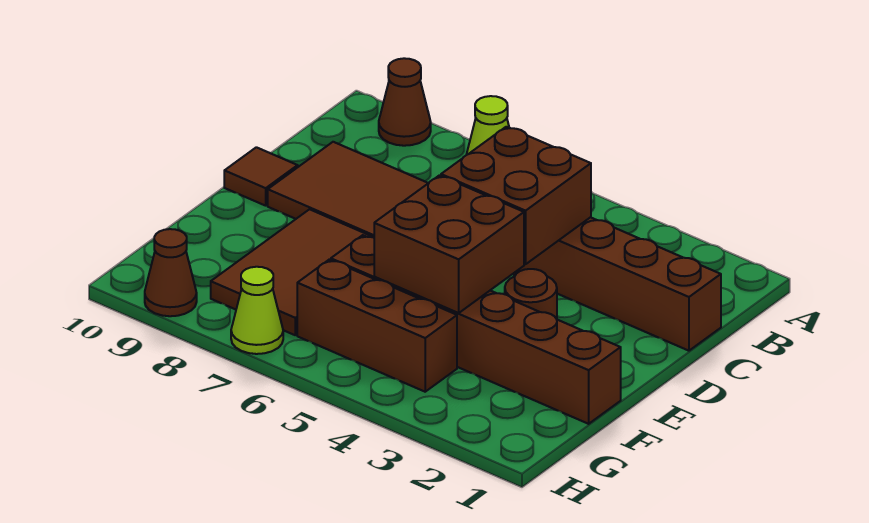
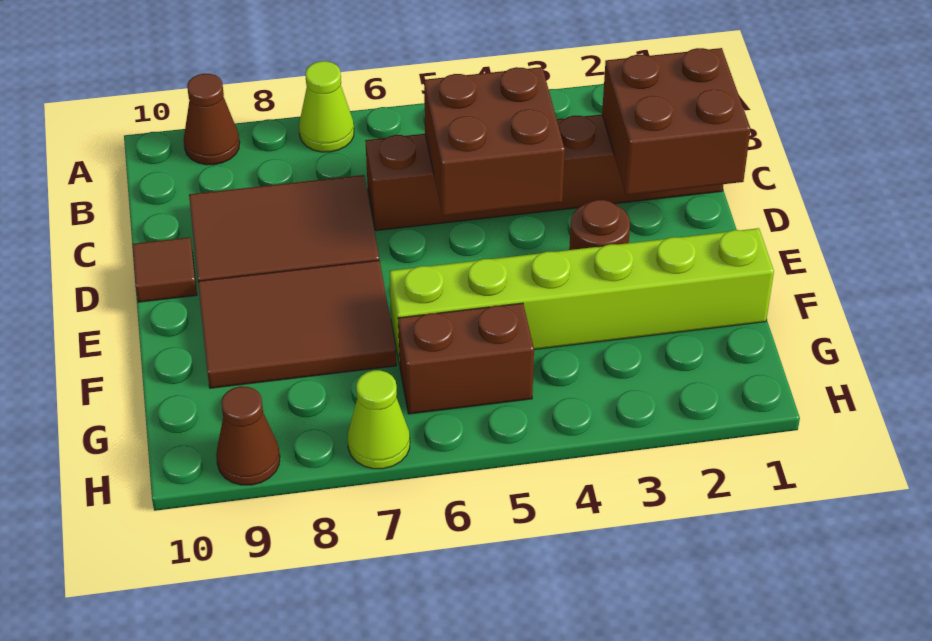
brown brick E4:F5 level 2 -> brown brick C1:D2 level 2
brown tile E7:G8 level 1 -> brown tile E7:F9 level 1
brown brick F1:F6 level 1 -> lime brick F1:F6 level 1
brown brick G4:G6 level 1 -> brown brick G5:G6 level 1

